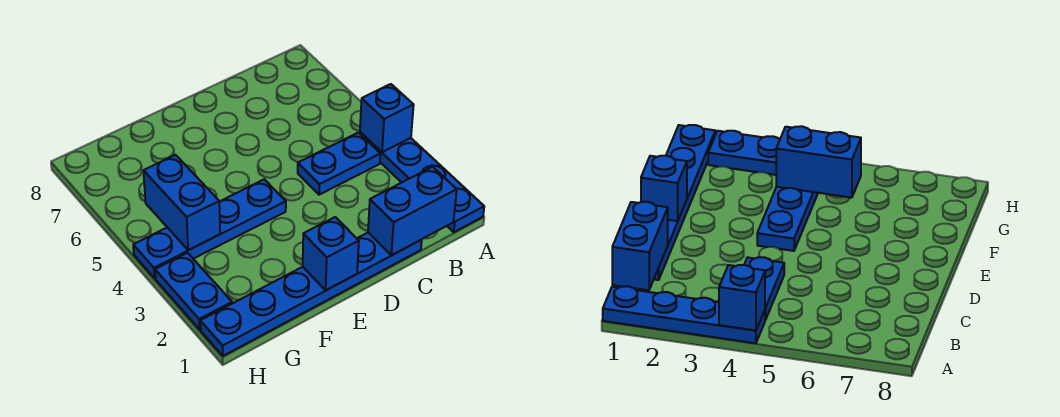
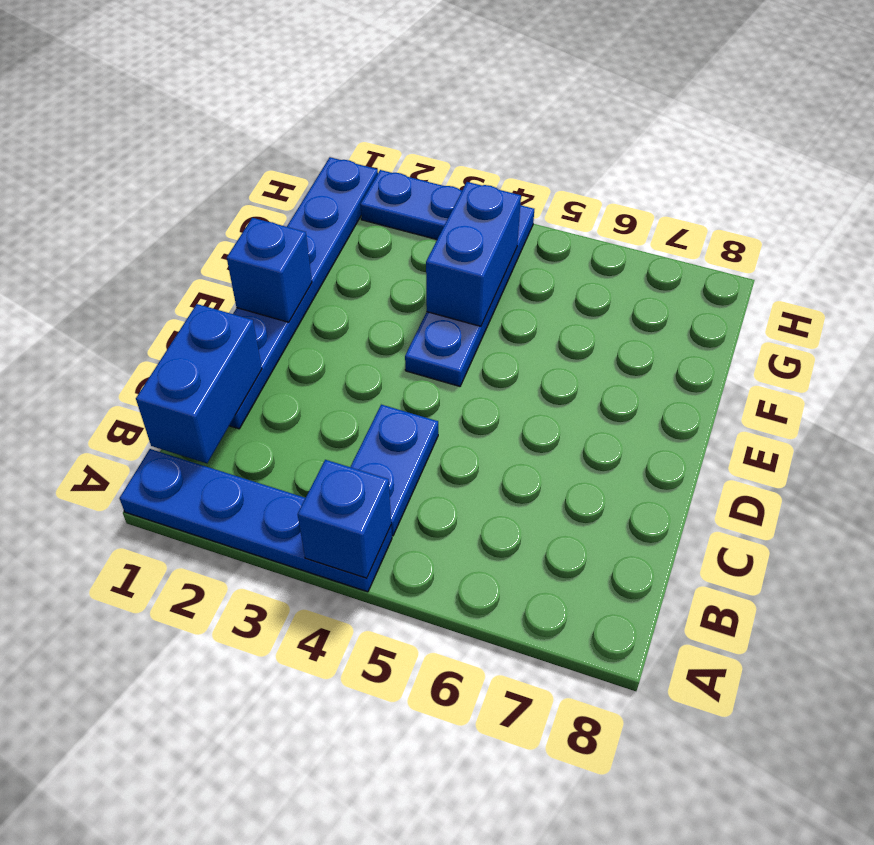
blue brick G4:G5 level 2 -> blue brick F4:G4 level 2

